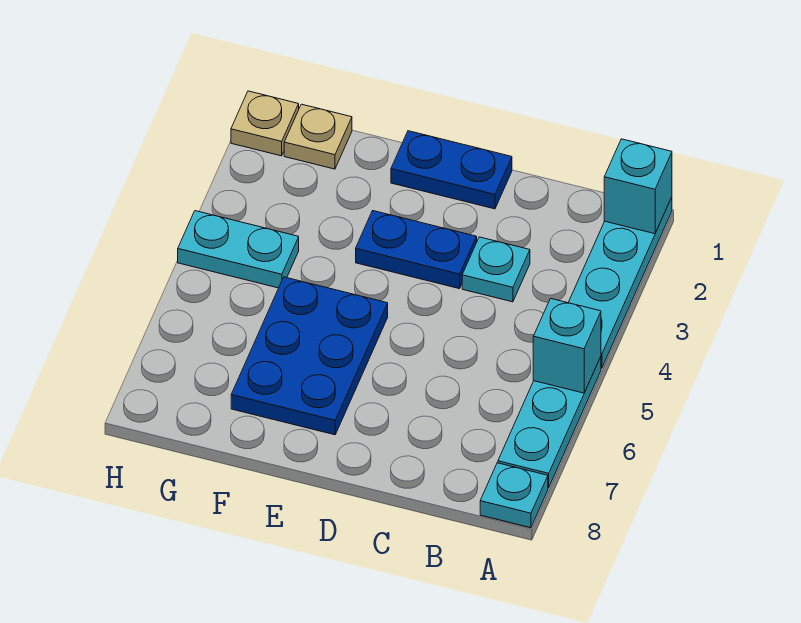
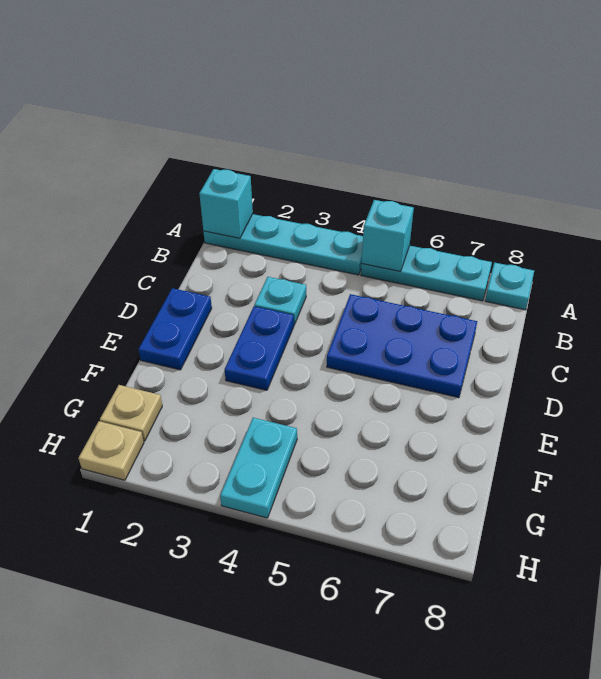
blue plate E5:F7 level 1 -> blue plate C5:D7 level 1

